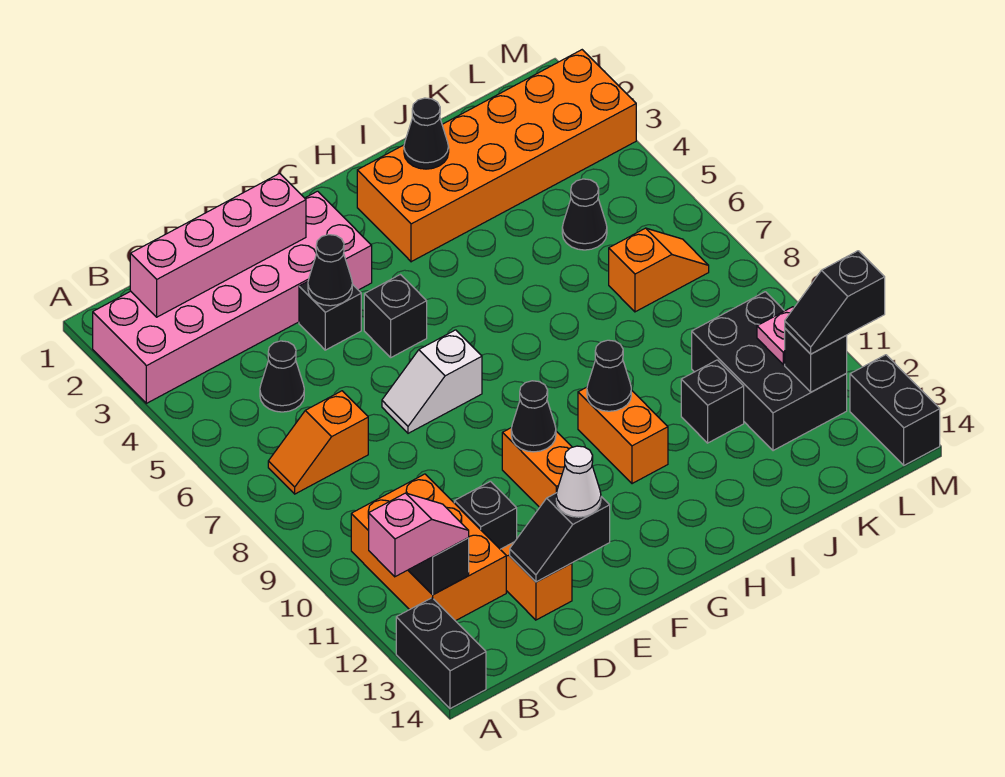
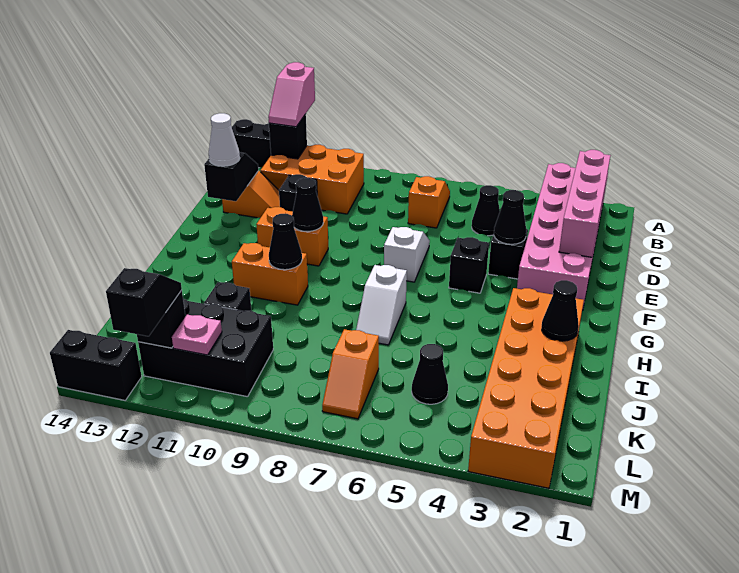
none -> white slope H7:I7 level 1 top H

